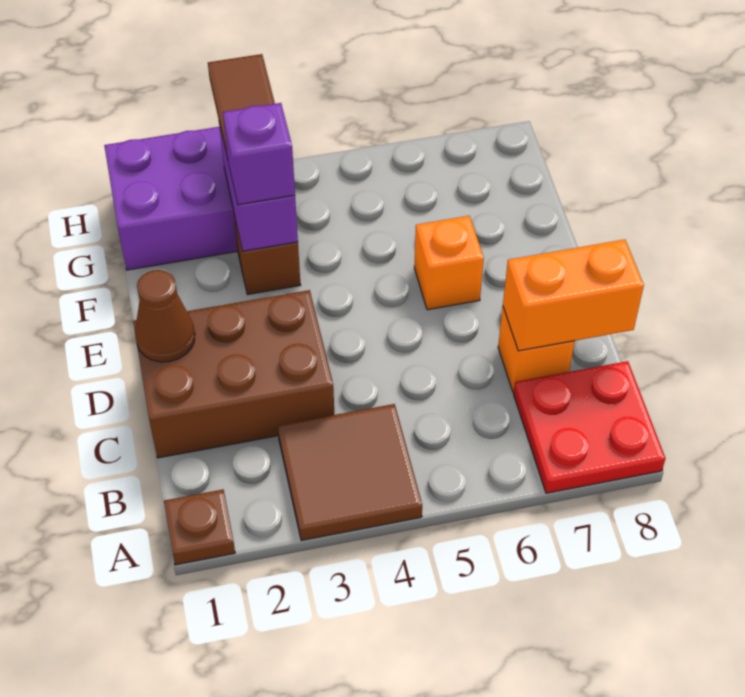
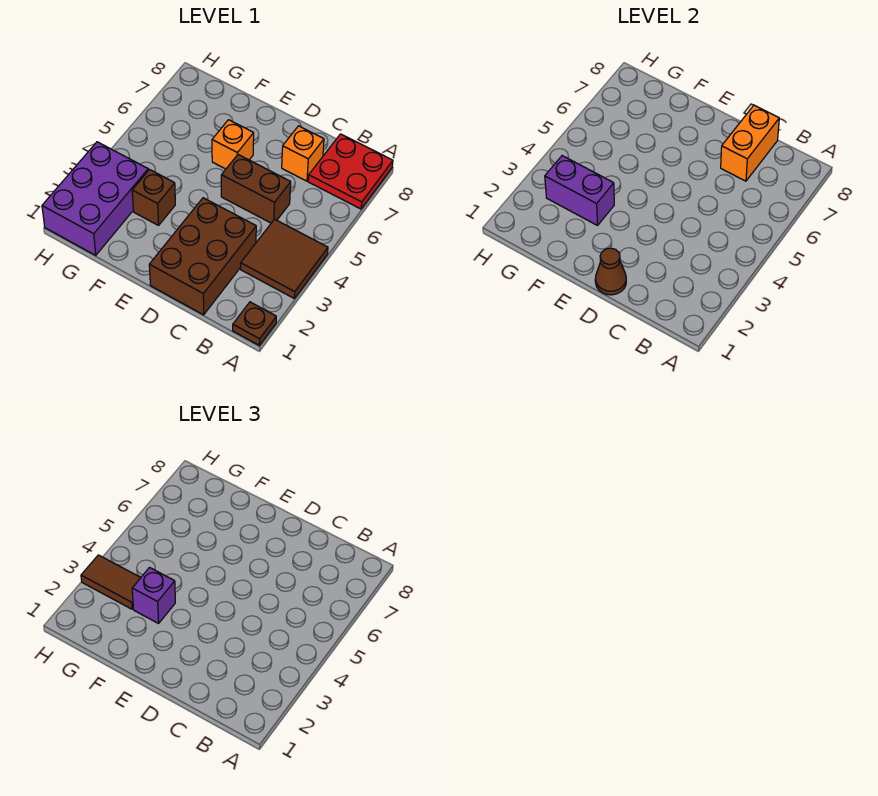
none -> brown brick C5:D5 level 1

